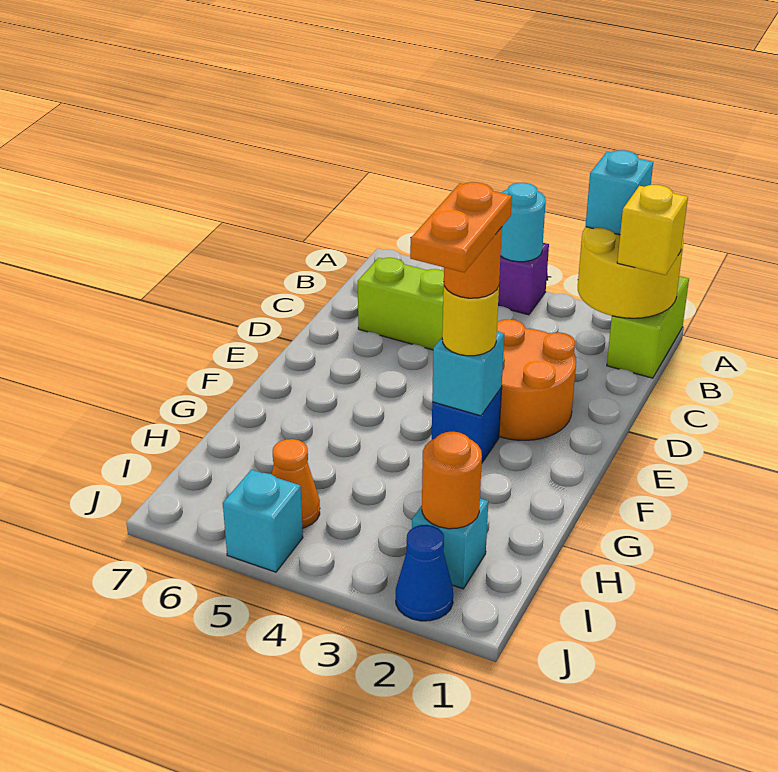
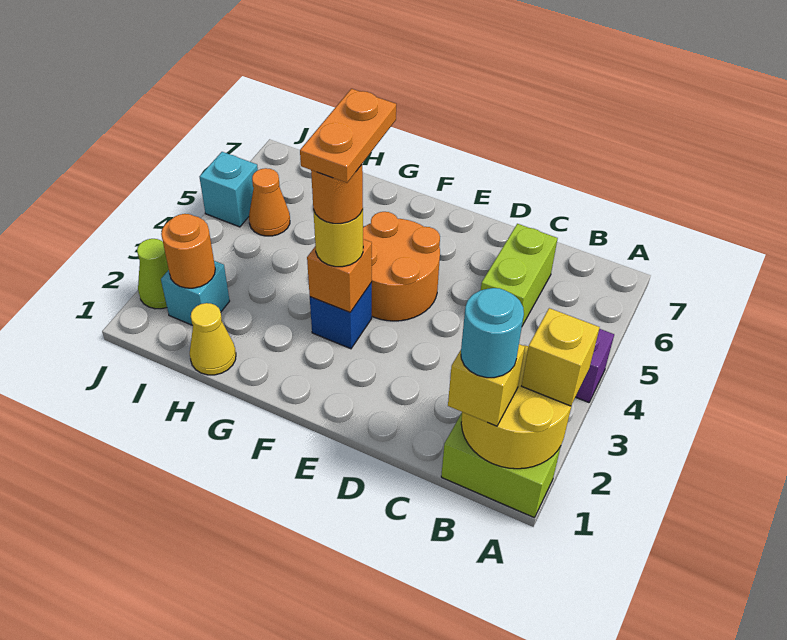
cyan brick A2 level 3 -> yellow brick A2 level 3
cyan round brick A4 level 2 -> cyan round brick B1 level 4
orange round brick D2:E3 level 1 -> orange round brick E4:F5 level 1
cyan brick F3 level 2 -> orange brick F3 level 2
orange plate F3:G3 level 5 -> orange plate F3:F4 level 5
none -> yellow cone H1 level 1
blue cone J2 level 1 -> lime cone J2 level 1

